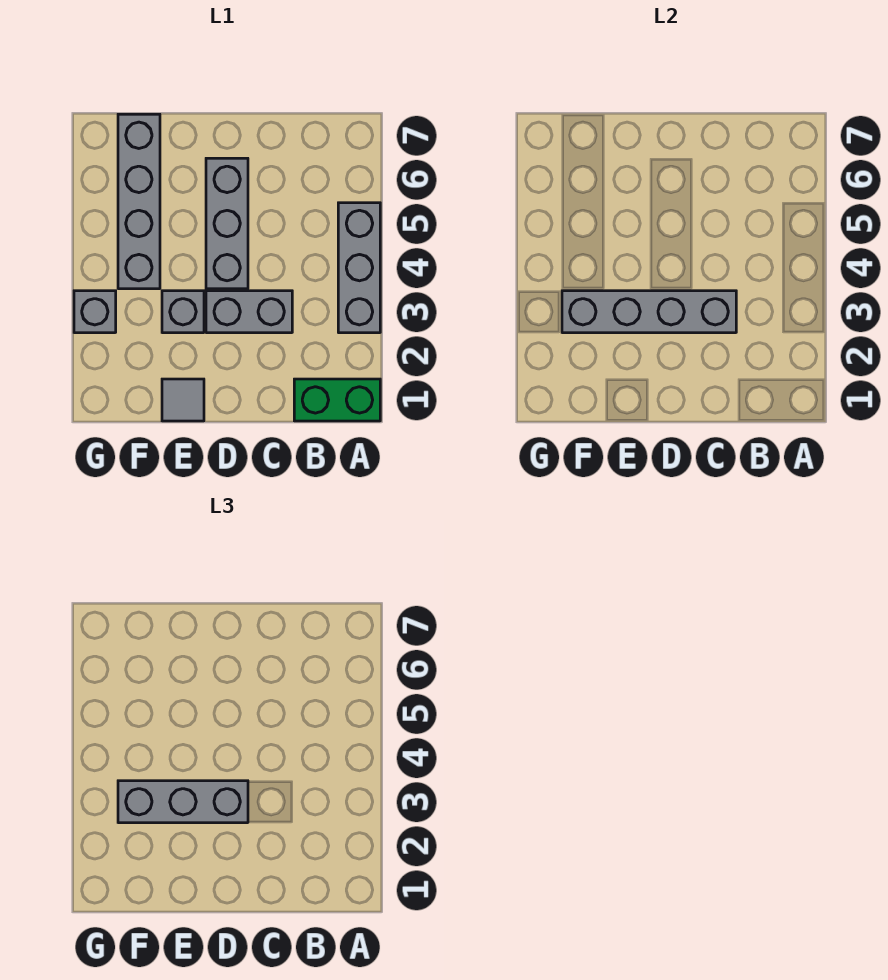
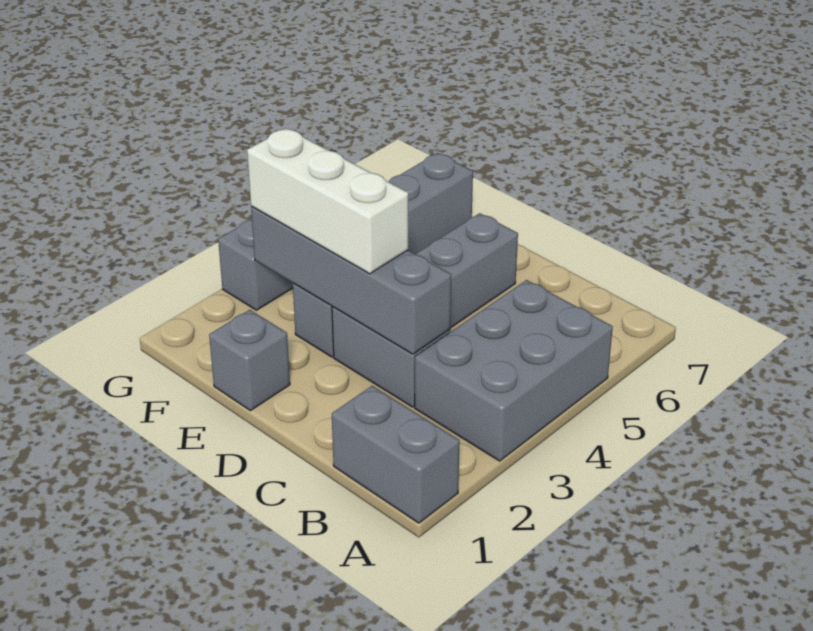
green brick A1:B1 level 1 -> grey brick A1:B1 level 1
grey brick A3:A5 level 1 -> grey brick A3:B5 level 1
grey brick D3:F3 level 3 -> white brick D3:F3 level 3
grey tile E1 level 1 -> grey brick E1 level 1

